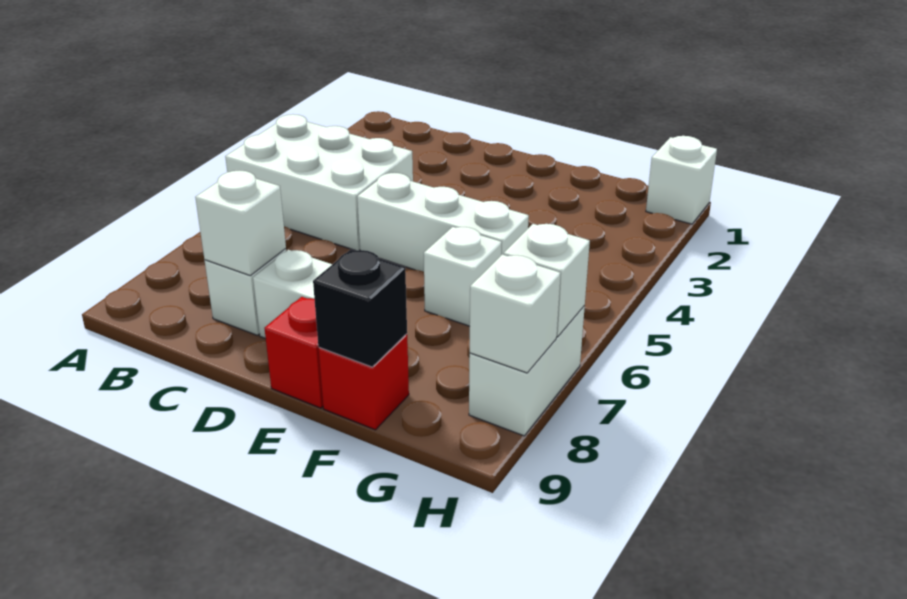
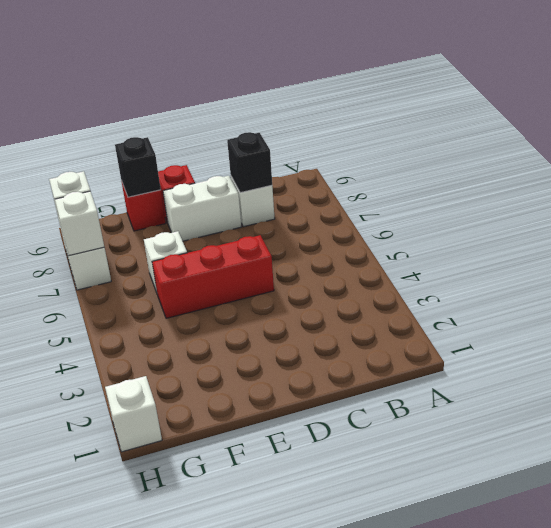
white brick A4:C5 level 1 -> none
white brick C8 level 2 -> black brick C8 level 2
white brick D5:F5 level 1 -> red brick D5:F5 level 1

